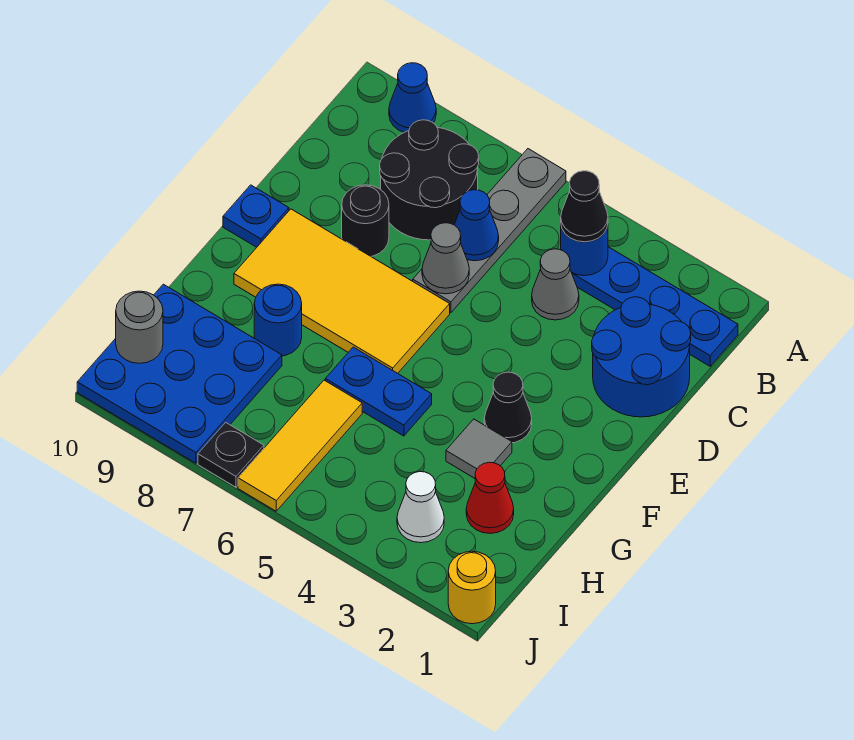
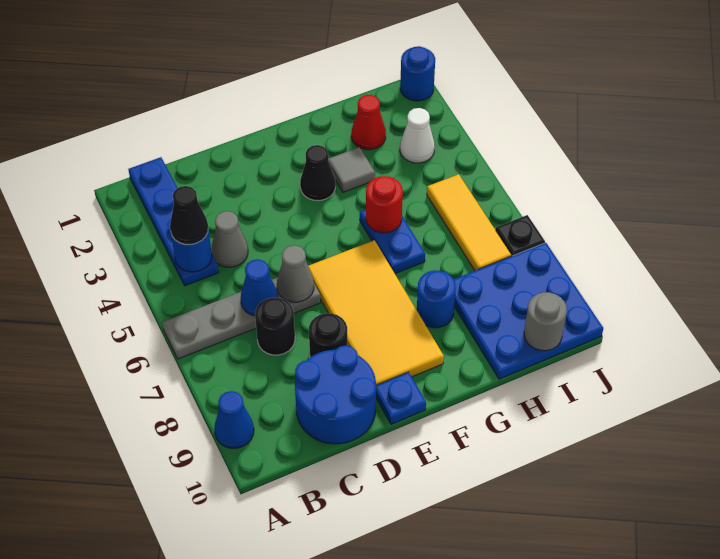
black round brick B7:C8 level 1 -> black round brick C7 level 1
blue round brick C1:D2 level 1 -> blue round brick C9:D10 level 1
none -> red round brick G5 level 2
yellow tile H6:J6 level 1 -> yellow tile I5:I7 level 1
yellow round brick J1 level 1 -> blue round brick J1 level 1

